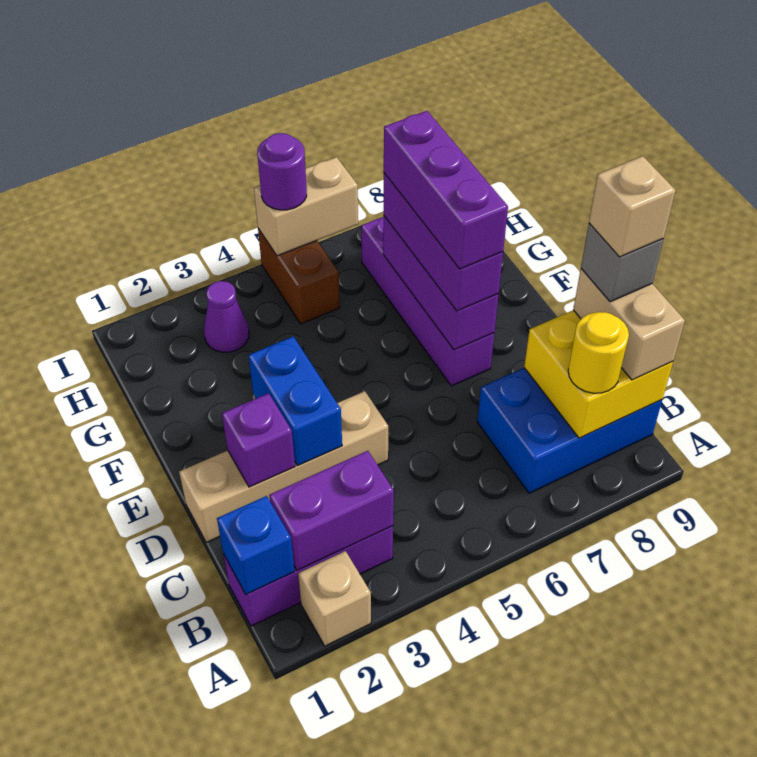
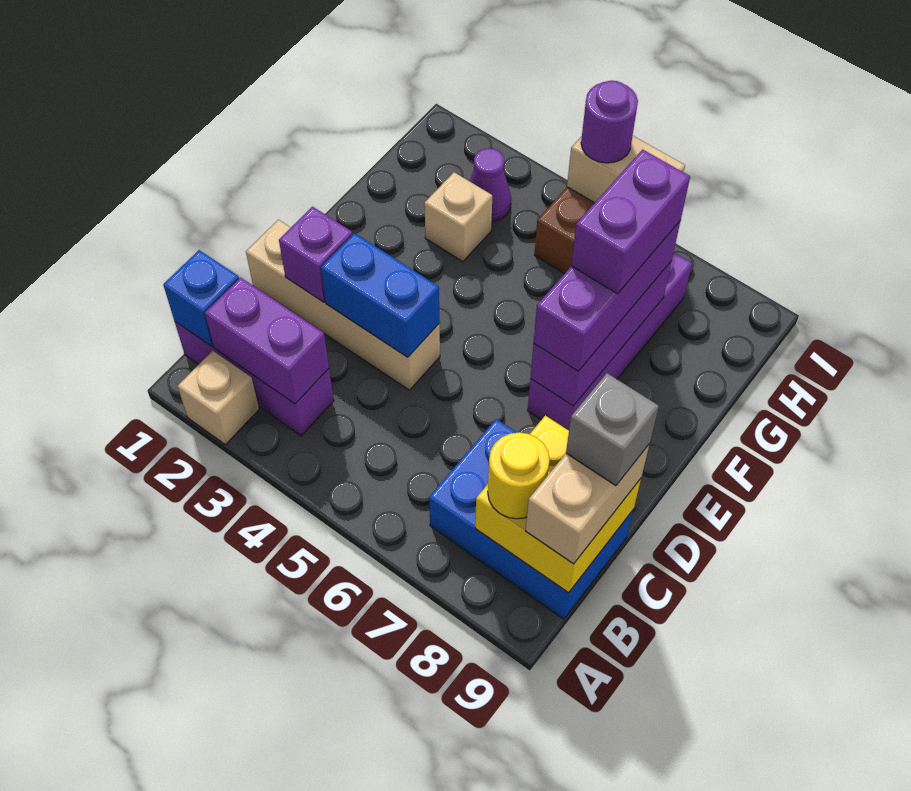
tan brick C9 level 5 -> tan brick G3 level 1
blue brick D3:E3 level 2 -> blue brick D3:D4 level 2
purple brick E7:G7 level 4 -> purple brick F7:G7 level 4

